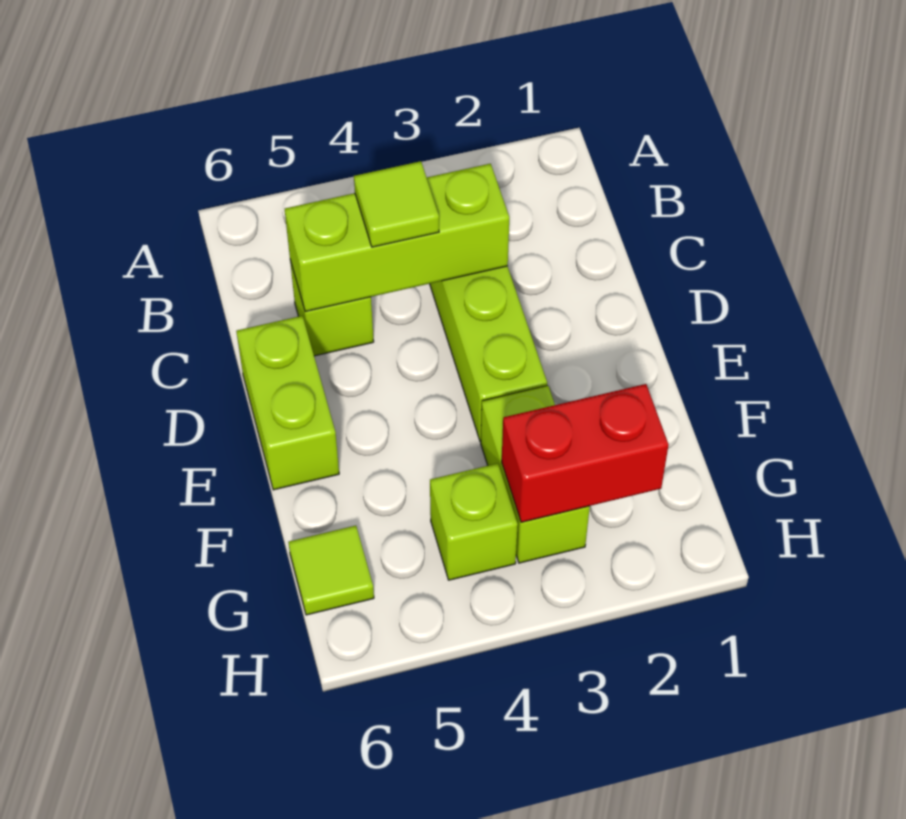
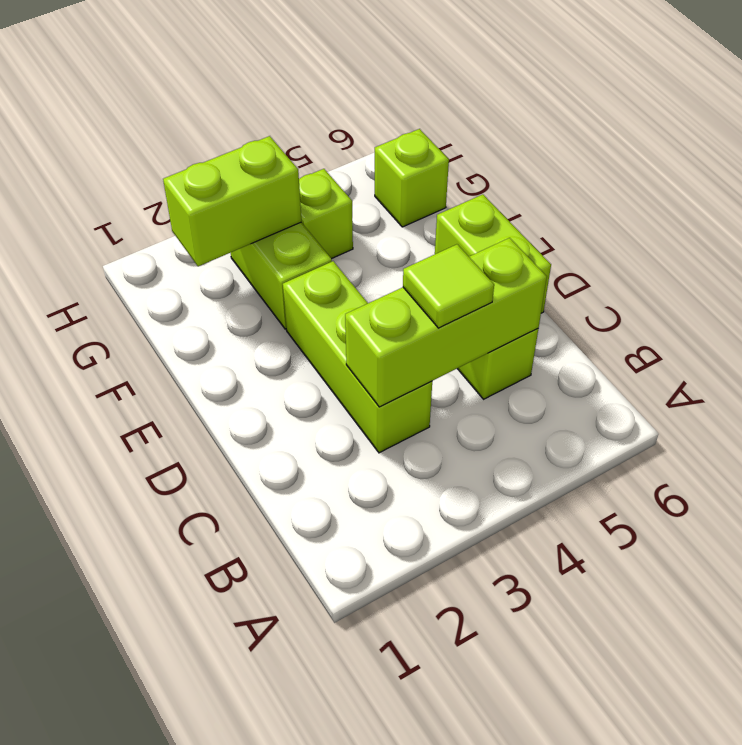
red brick G2:G3 level 2 -> lime brick G2:G3 level 2
lime tile G6 level 1 -> lime brick G6 level 1

